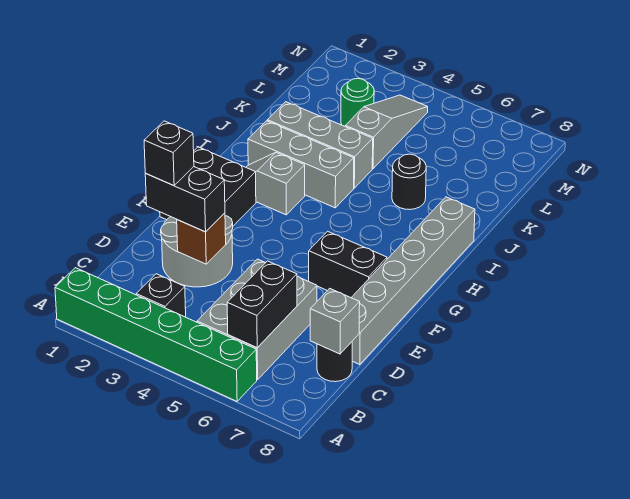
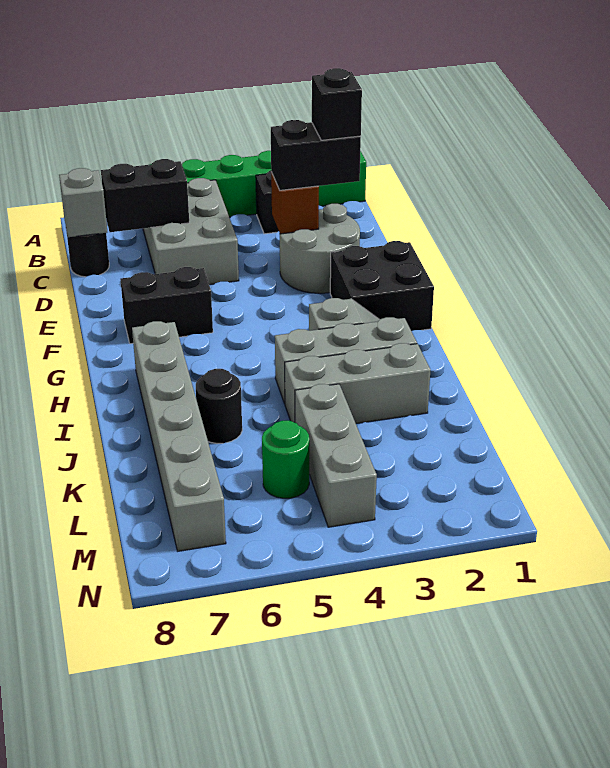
black brick B6:C6 level 2 -> black brick C6:C7 level 2
grey brick D8:I8 level 1 -> grey brick H7:M7 level 1
grey slope K4:M4 level 1 top K -> grey brick K4:M4 level 1
green round brick L3 level 1 -> green round brick L5 level 1

